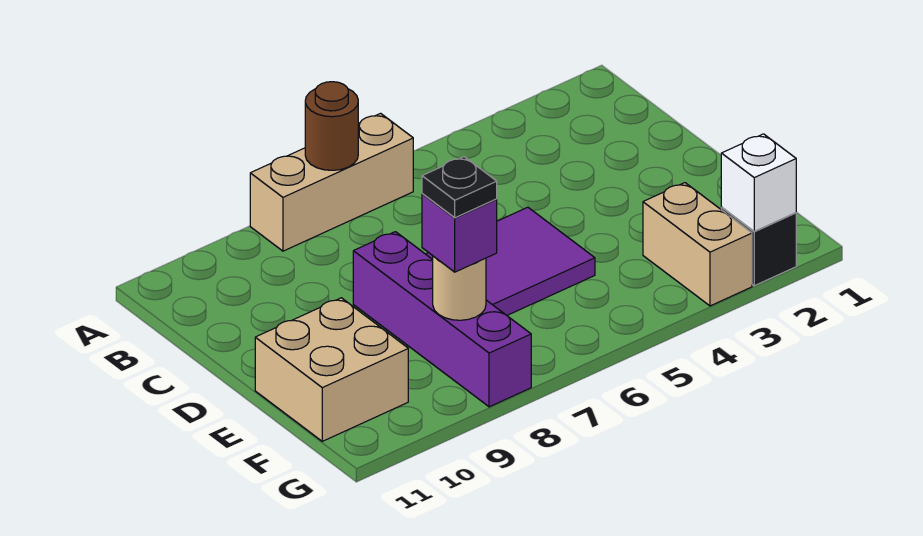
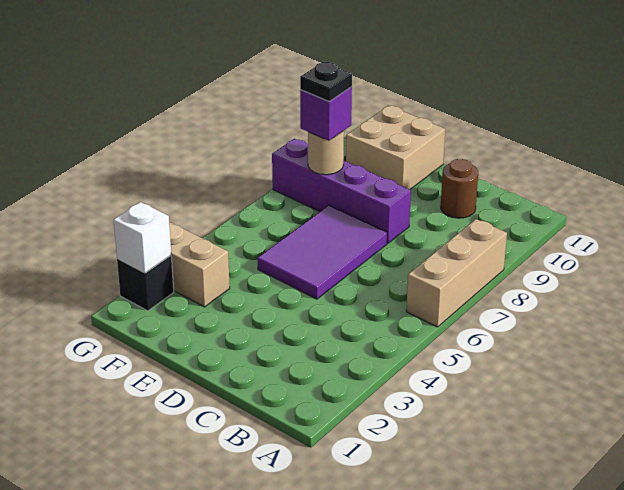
brown round brick A7 level 2 -> brown round brick C10 level 1

